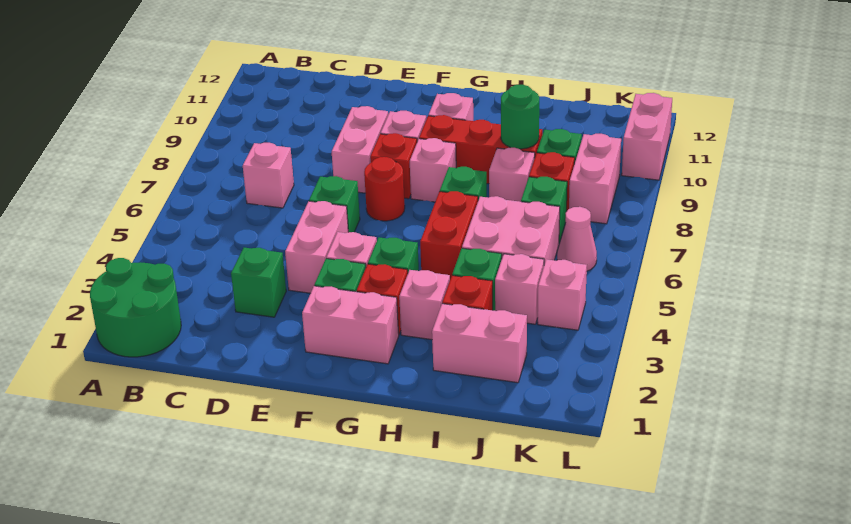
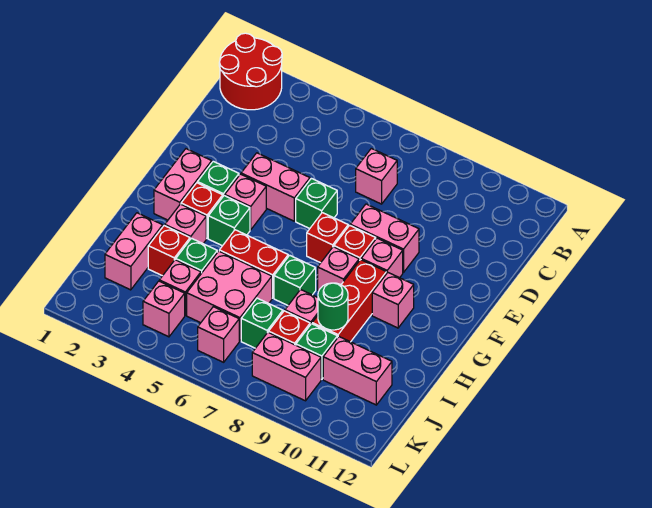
green round brick A1:B2 level 1 -> red round brick A1:B2 level 1
green brick D3 level 1 -> none
red round brick F7 level 1 -> red brick F7 level 1
pink cone K6 level 1 -> pink brick K6 level 1
pink brick L10:L11 level 1 -> pink brick J10:J11 level 1

